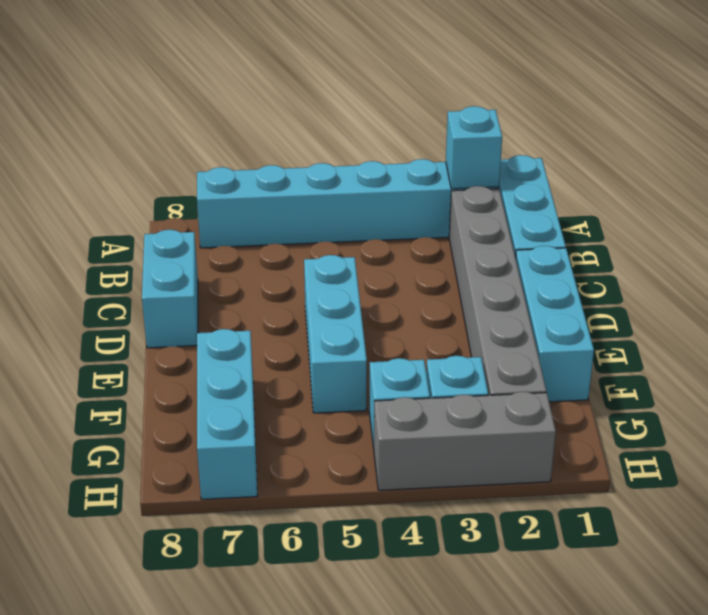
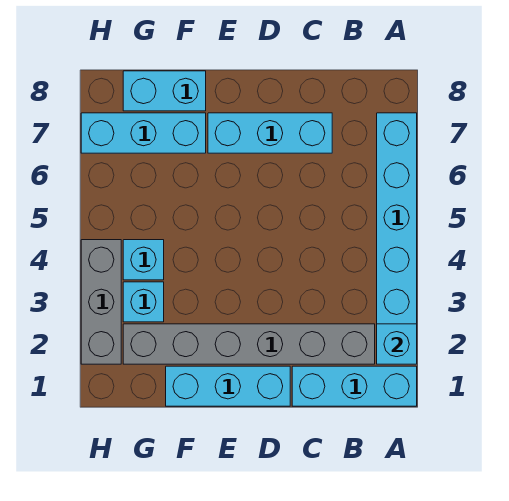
cyan brick C8:D8 level 1 -> cyan brick F8:G8 level 1
cyan brick D5:F5 level 1 -> cyan brick C7:E7 level 1

